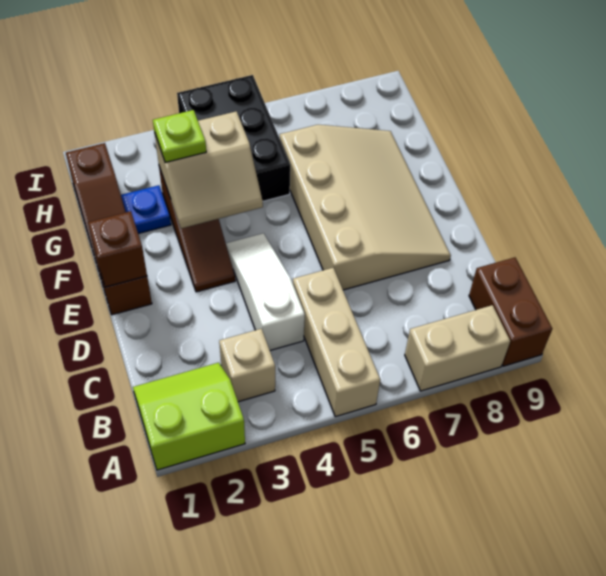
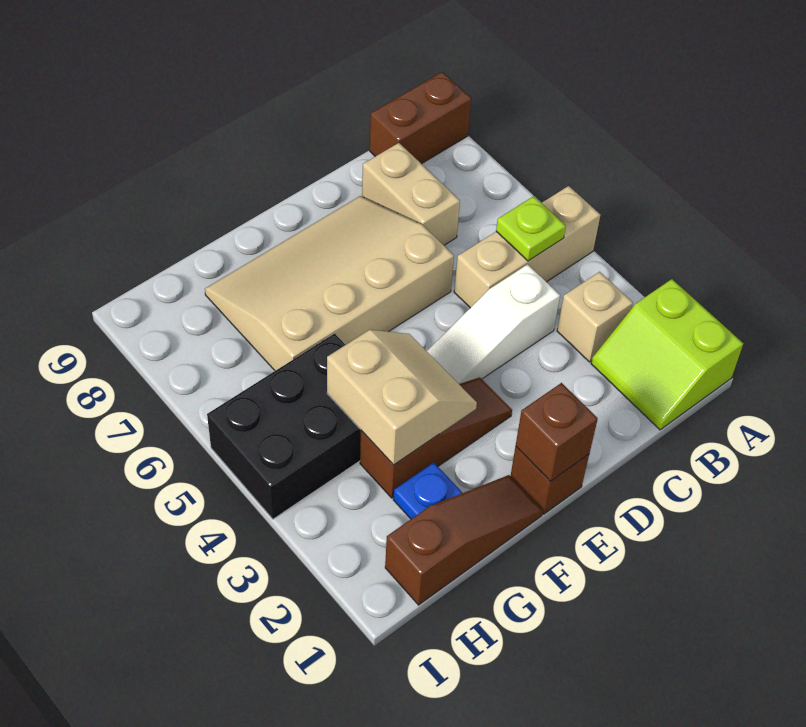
tan brick A7:A8 level 1 -> tan brick C7:C8 level 1
lime plate G3 level 3 -> lime plate B5 level 2

